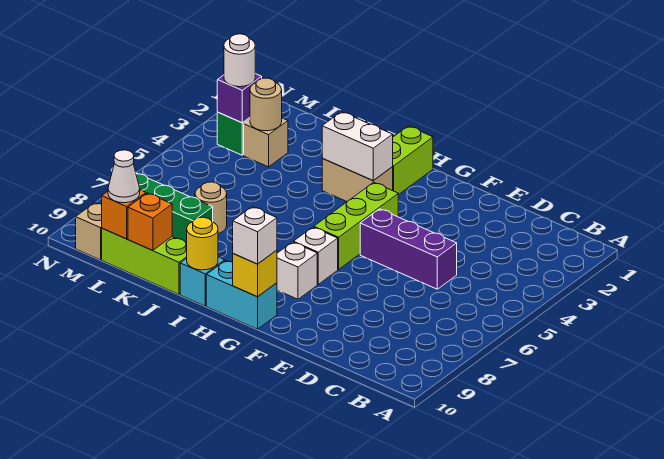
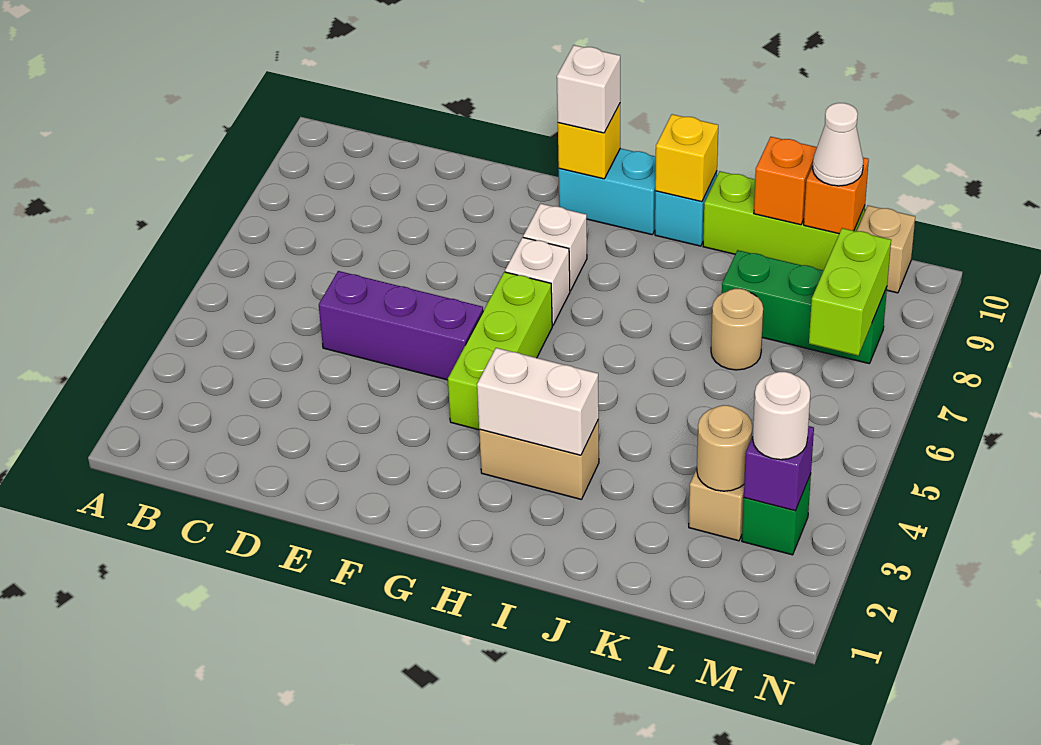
lime brick H1:H2 level 1 -> lime brick M7:M8 level 2
yellow round brick I10 level 2 -> yellow brick I10 level 2

